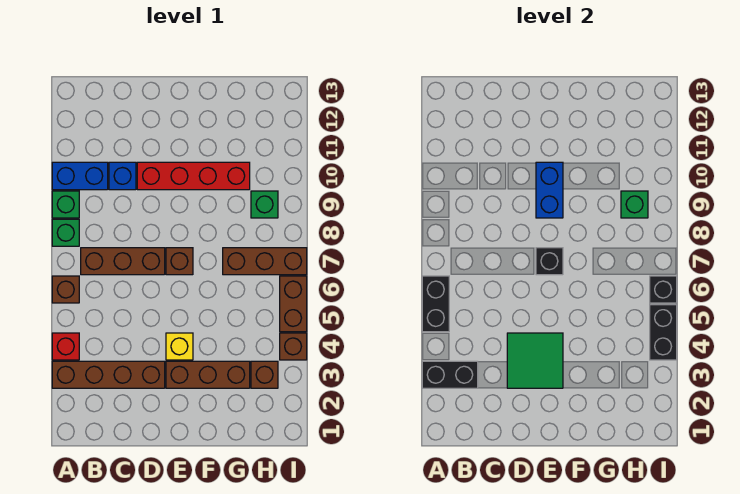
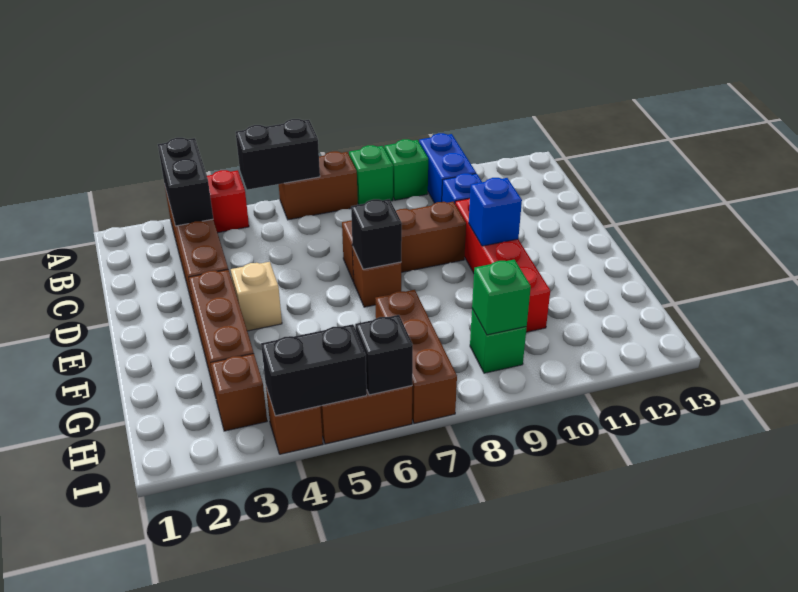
brown brick A6 level 1 -> brown brick A6:A7 level 1
brown brick B7:D7 level 1 -> brown brick D7:D9 level 1
green tile D3:E4 level 2 -> none
yellow brick E4 level 1 -> tan brick E4 level 1
blue brick E9:E10 level 2 -> blue brick E10 level 2

